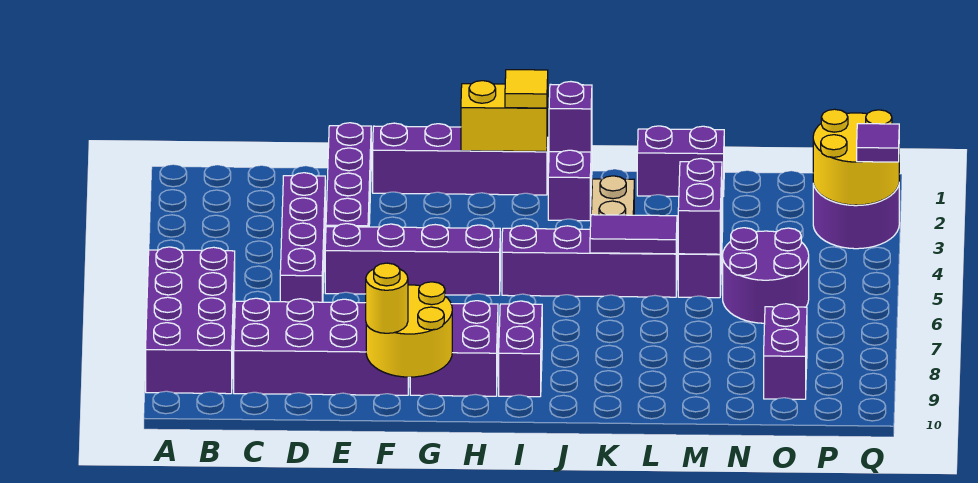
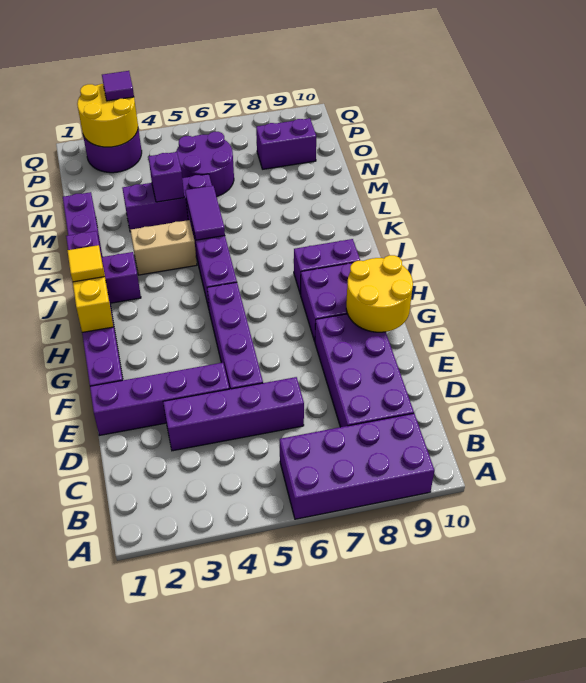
yellow round brick F10 level 3 -> none
purple brick M4:M5 level 2 -> purple brick M4 level 2

